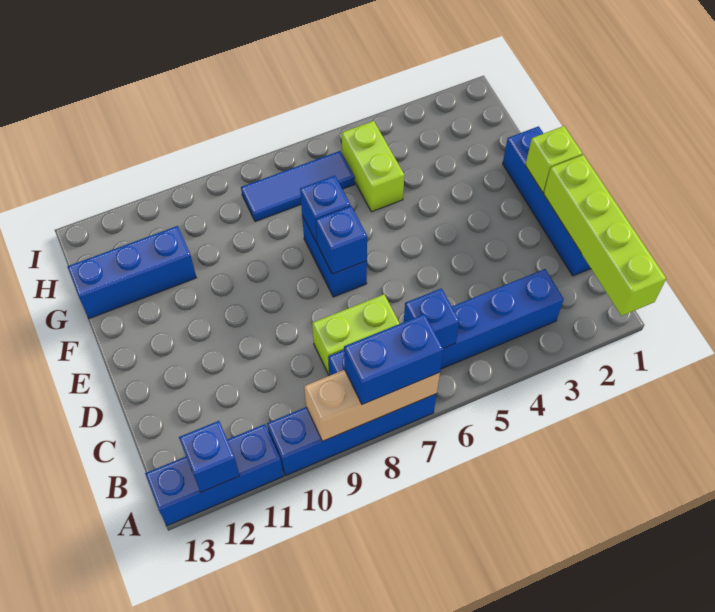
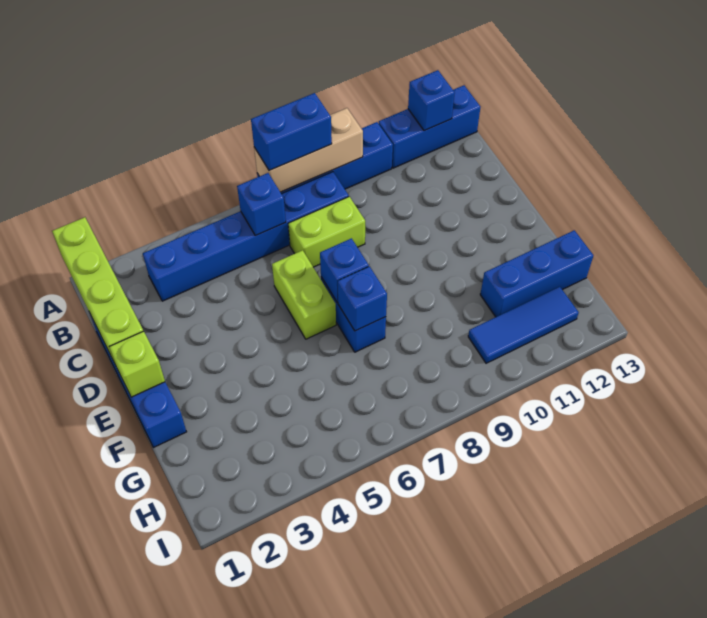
lime brick G5:H5 level 1 -> lime brick D6:E6 level 1
blue tile H6:H8 level 1 -> blue tile H10:H12 level 1

